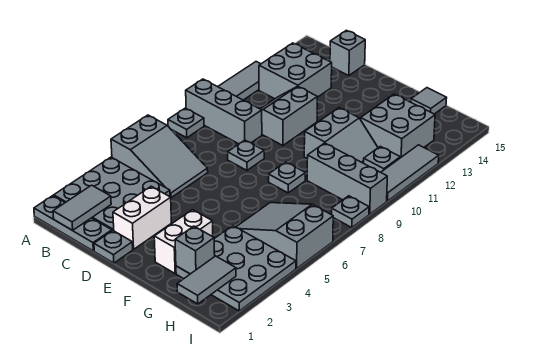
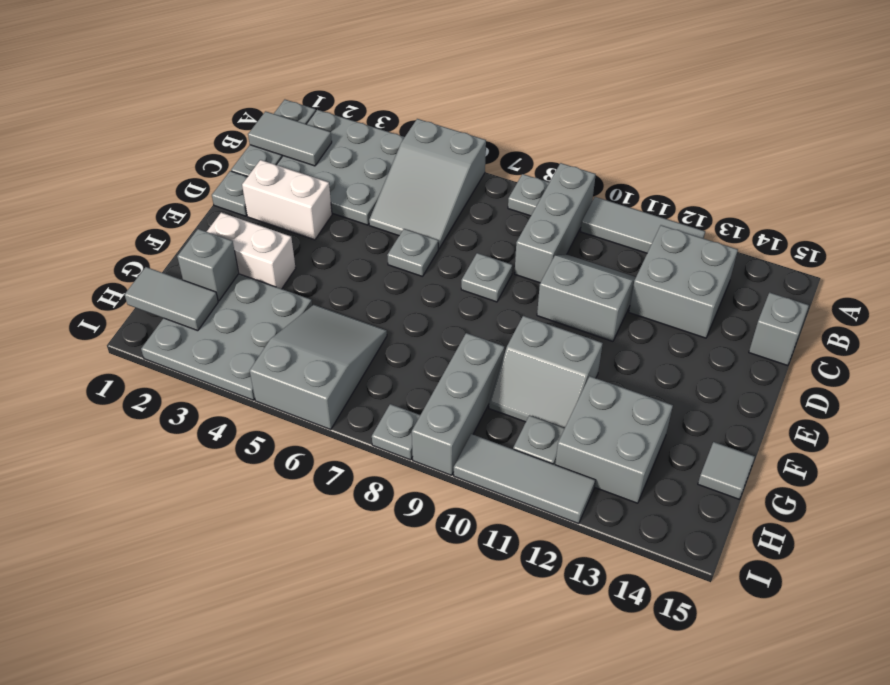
grey plate F8 level 1 -> grey plate D6 level 1

